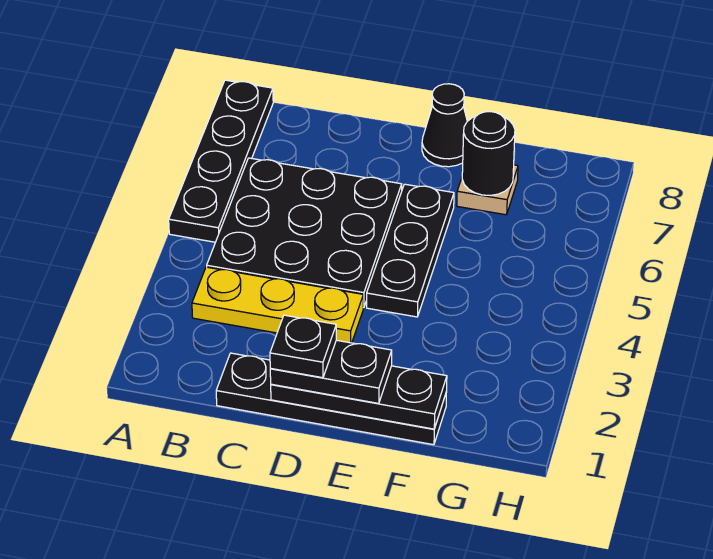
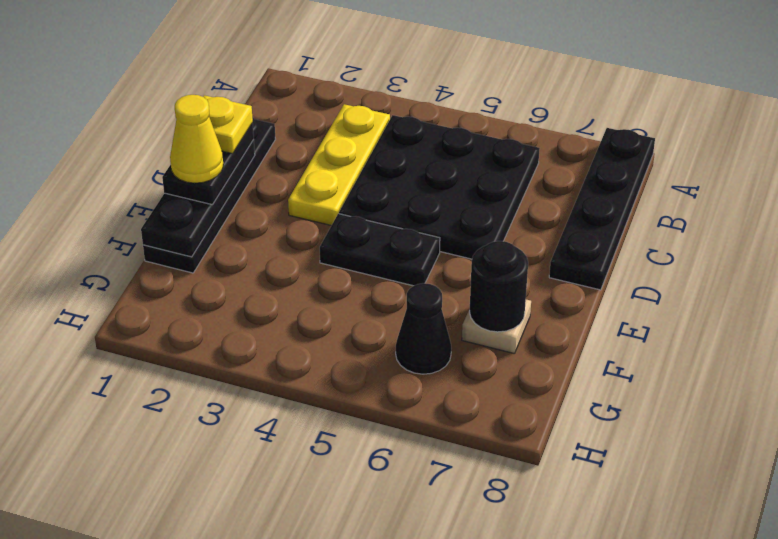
black plate A5:A8 level 1 -> black plate A8:D8 level 1
black plate D1 level 4 -> yellow plate D1 level 4
none -> yellow cone E1 level 4
black plate E4:E6 level 1 -> black plate E4:E5 level 1
black cone E8 level 1 -> black cone G6 level 1

